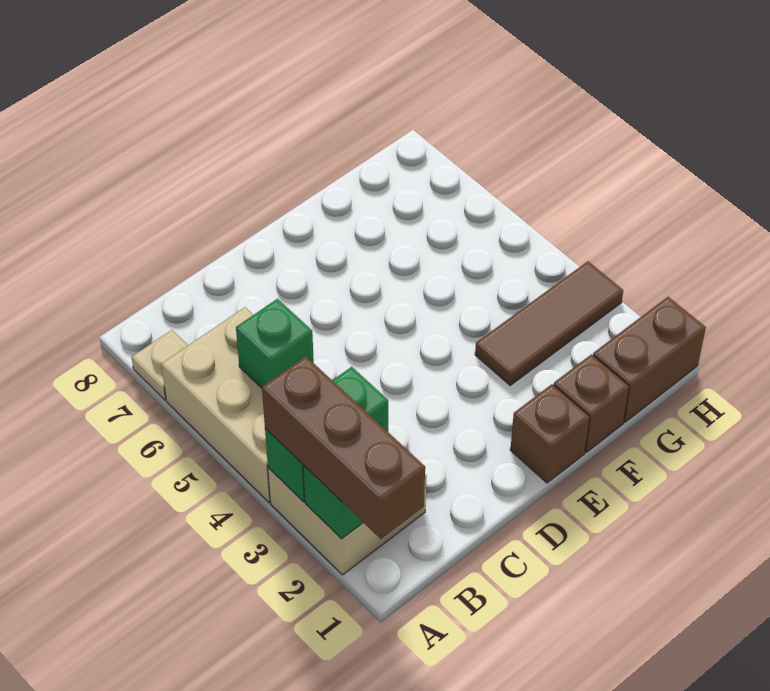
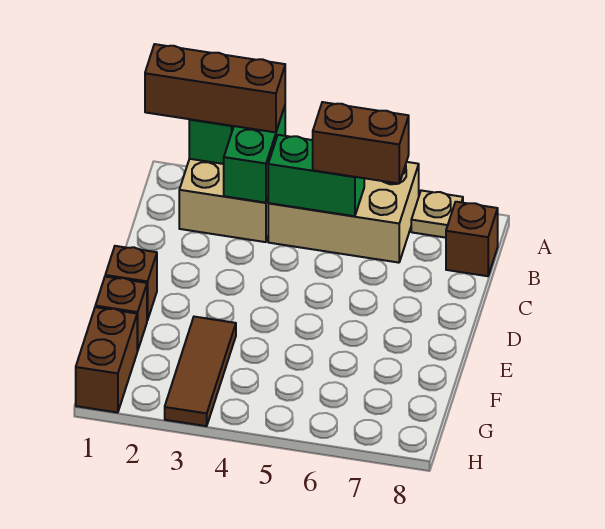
green brick B5 level 2 -> green brick B4:B5 level 2
none -> brown brick B5:B6 level 3
none -> brown brick B8 level 1

